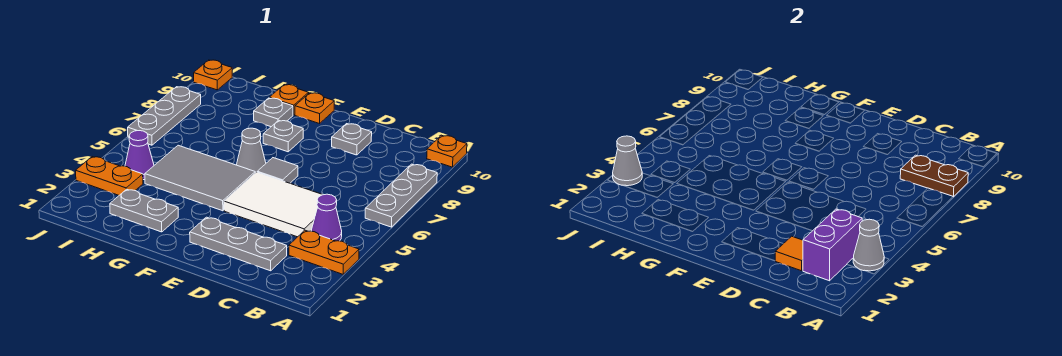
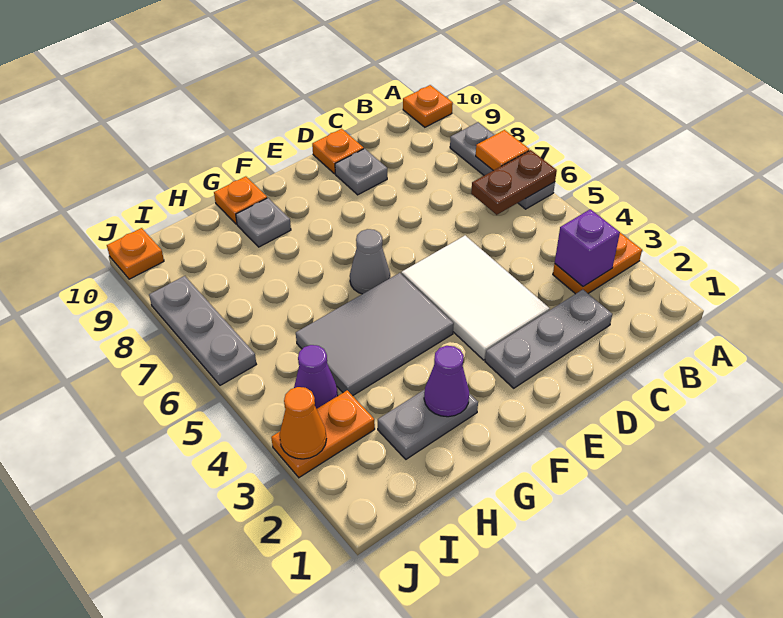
grey cone A3 level 2 -> none
brown plate A8:B8 level 2 -> brown plate A6:B6 level 2
purple brick B2:B3 level 2 -> purple brick B3 level 2
purple cone B4 level 1 -> purple cone G2 level 2
orange tile C2 level 2 -> orange tile A7 level 2
white tile C4:E5 level 1 -> white tile D3:E5 level 1
grey tile E6 level 1 -> none
grey plate F8 level 1 -> none
orange plate F10 level 1 -> orange plate D10 level 1
grey cone J3 level 2 -> orange cone J3 level 2

